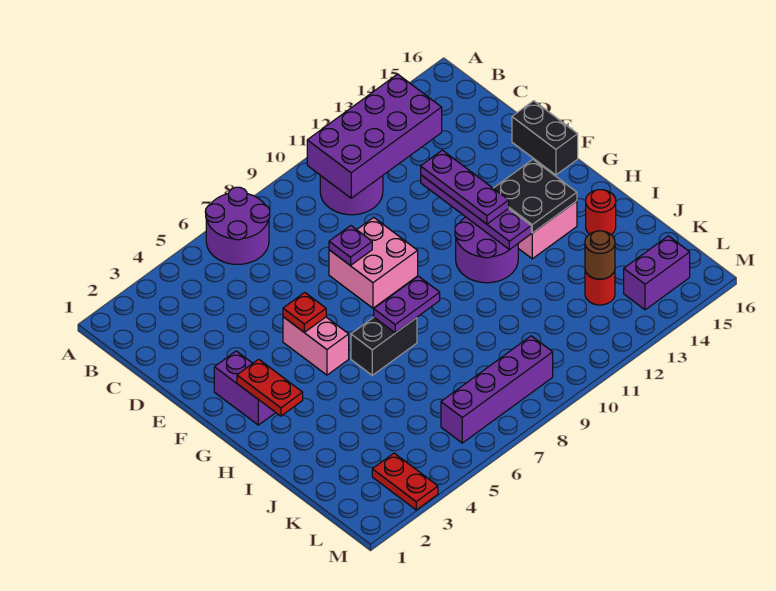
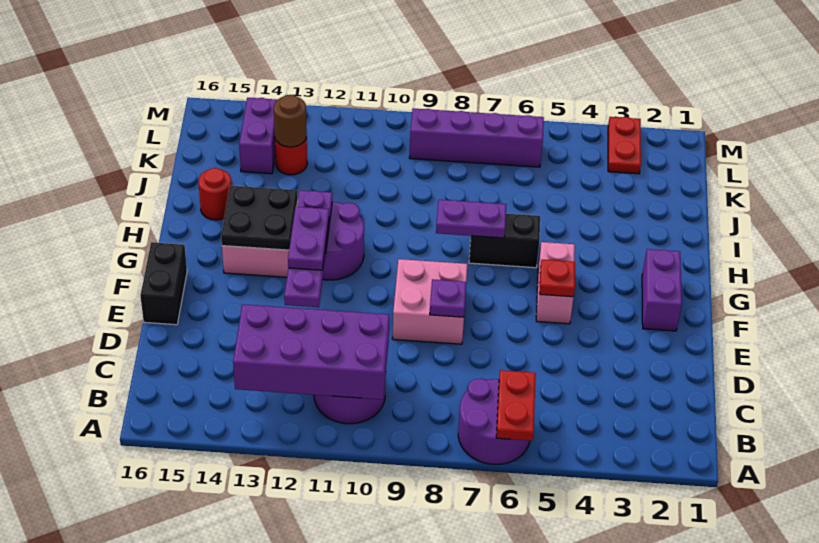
purple plate E12:G12 level 3 -> purple plate F12:G12 level 3
red plate G2:H2 level 2 -> red plate A6:B6 level 2
purple brick L14:L15 level 1 -> purple brick K14:L14 level 1

